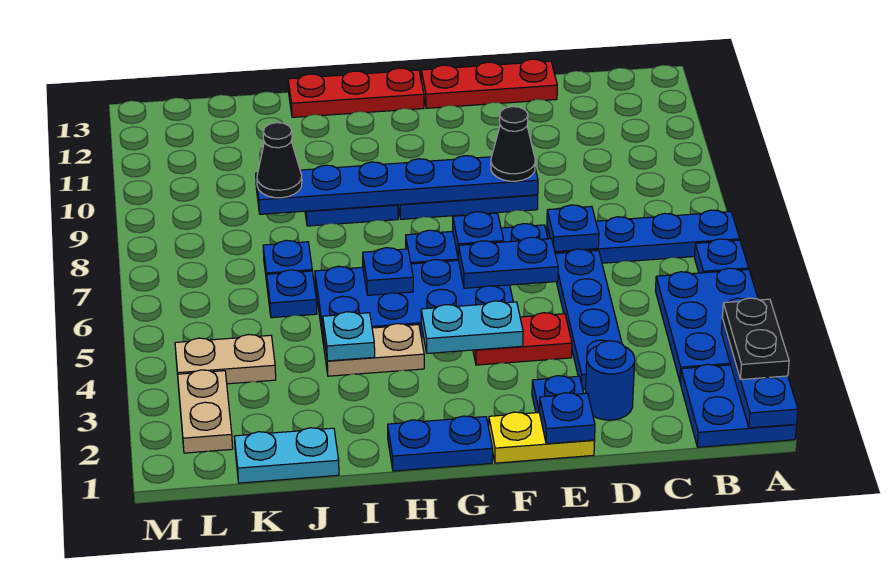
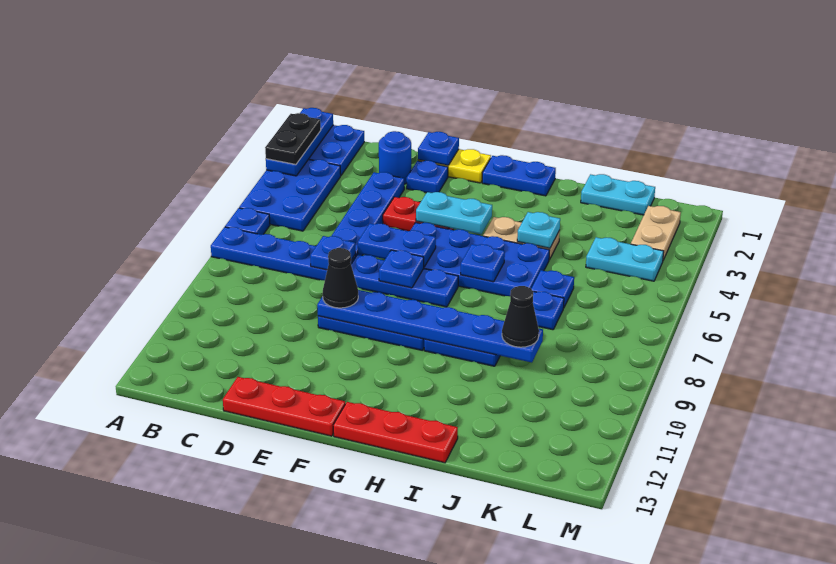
tan plate K4:L4 level 1 -> cyan plate K4:L4 level 1

